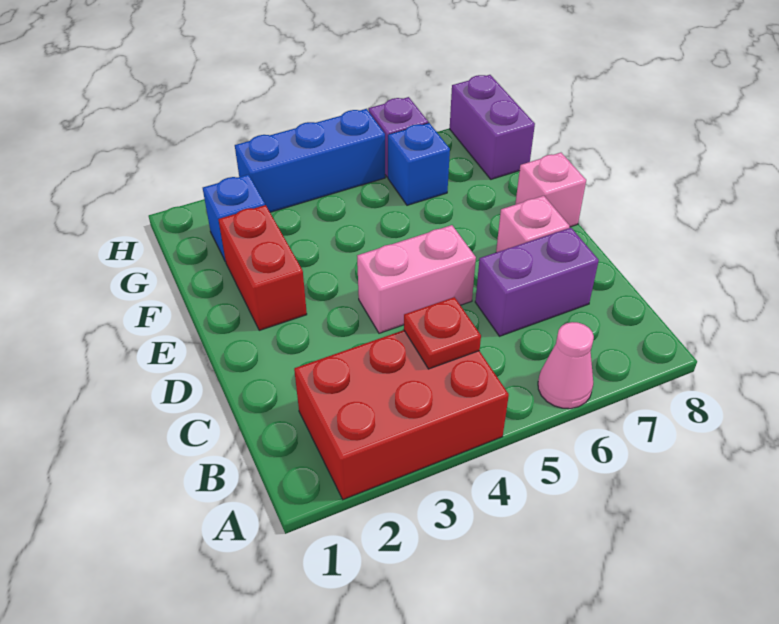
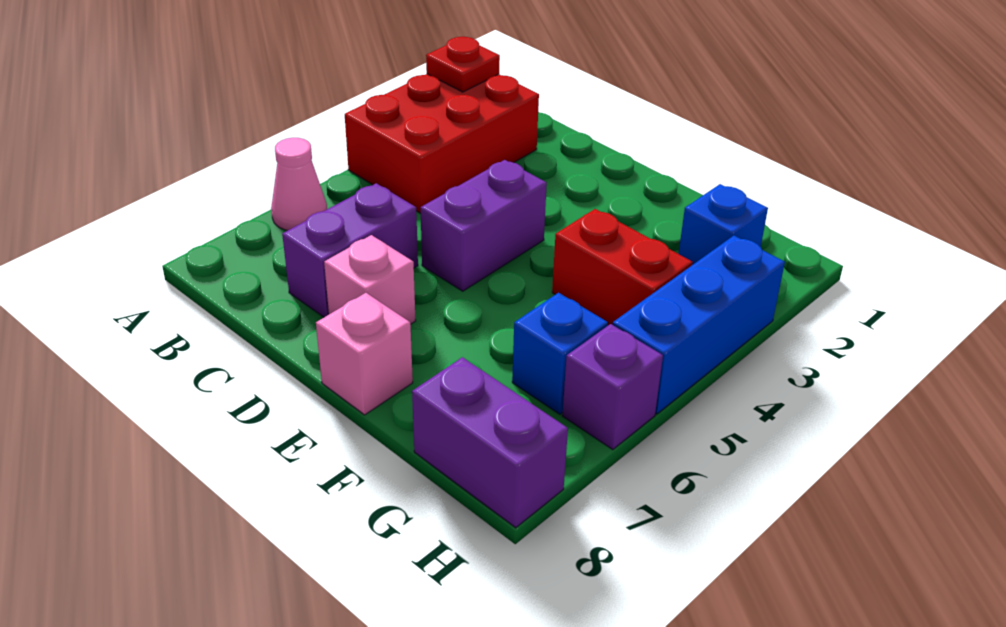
red plate B4 level 2 -> red plate A2 level 2
pink brick D4:D5 level 1 -> purple brick D4:D5 level 1
red brick E2:F2 level 1 -> red brick F4:G4 level 1

